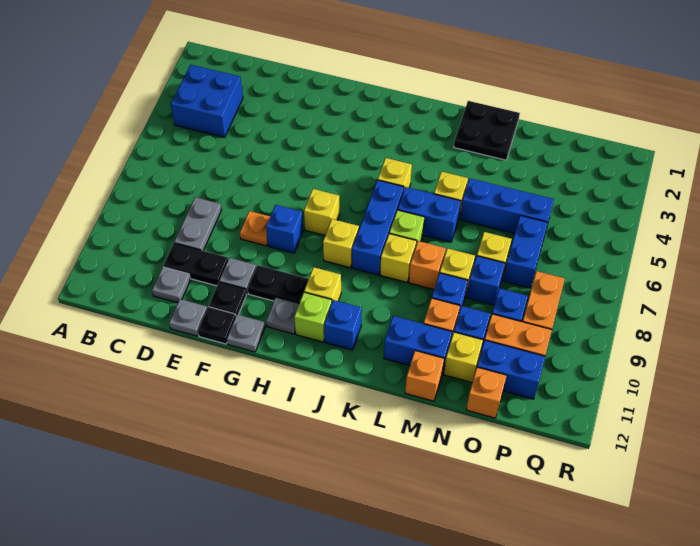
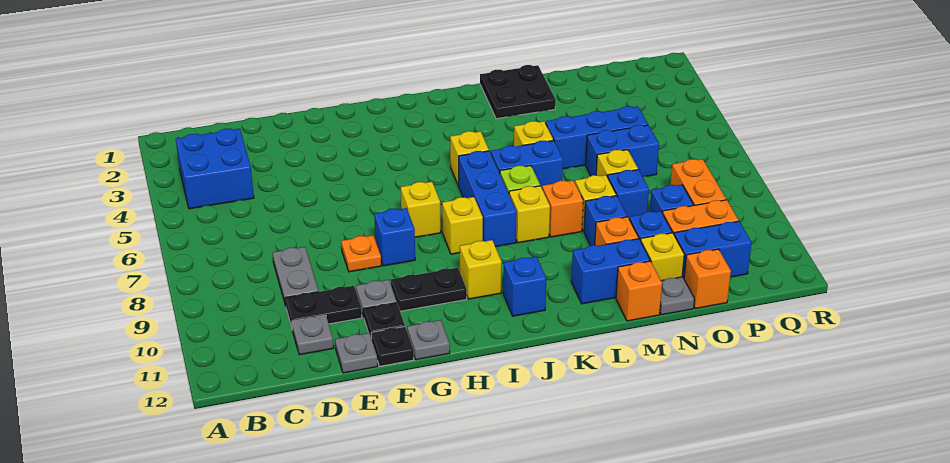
grey plate H11 level 1 -> grey plate N12 level 1
lime brick I11 level 1 -> none
blue brick O6:O7 level 1 -> blue brick N6:O6 level 1

